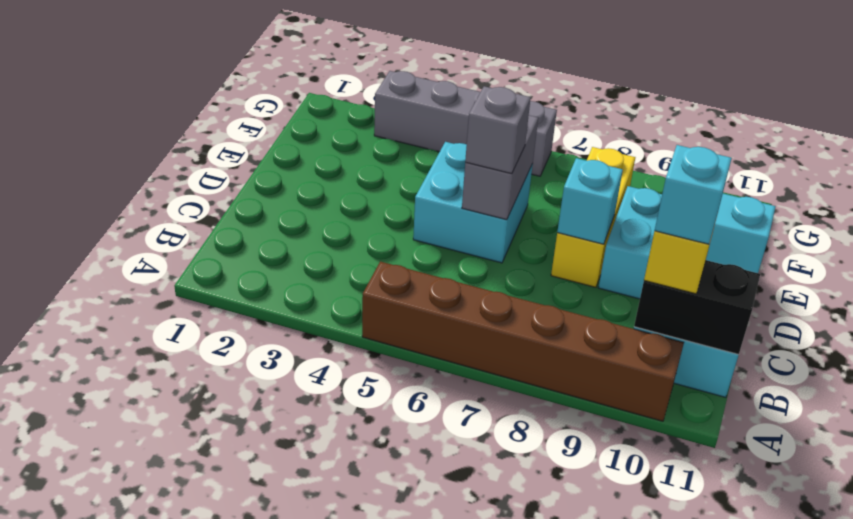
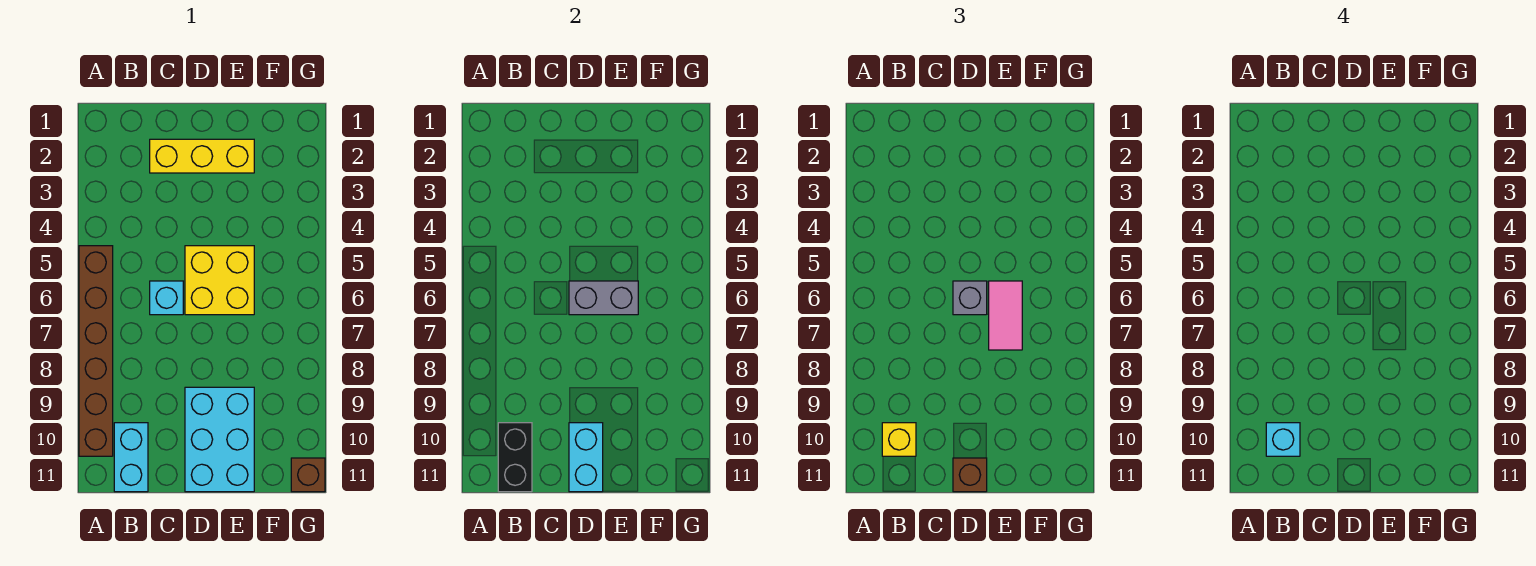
cyan brick D5:E6 level 1 -> yellow brick D5:E6 level 1
yellow brick D8:F8 level 1 -> yellow brick C2:E2 level 1
cyan brick D8 level 2 -> cyan brick C6 level 1
none -> brown brick D11 level 3
none -> pink tile E6:E7 level 3
grey brick G3:G6 level 1 -> none
none -> brown brick G11 level 1

